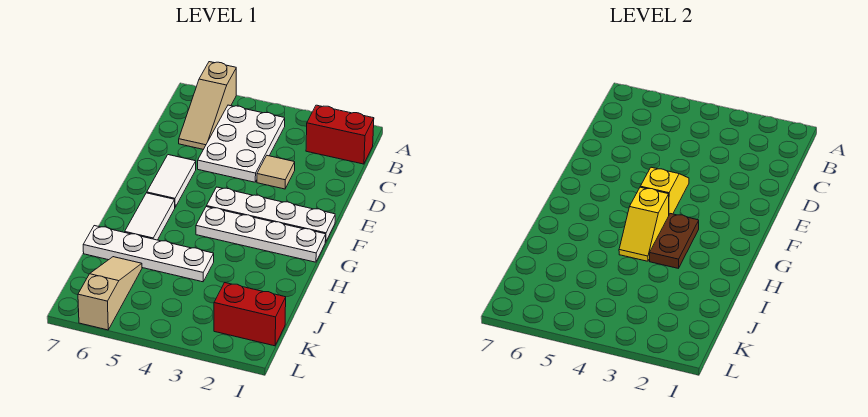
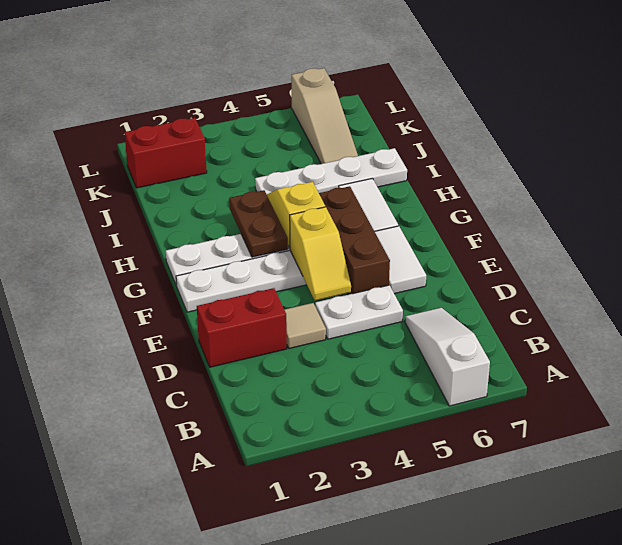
tan slope A6:C6 level 1 top A -> white slope A6:C6 level 1 top A
red brick B1:B2 level 1 -> red brick D1:D2 level 1
white plate B4:D5 level 1 -> white plate D4:D5 level 1
none -> brown brick E5:G5 level 1

